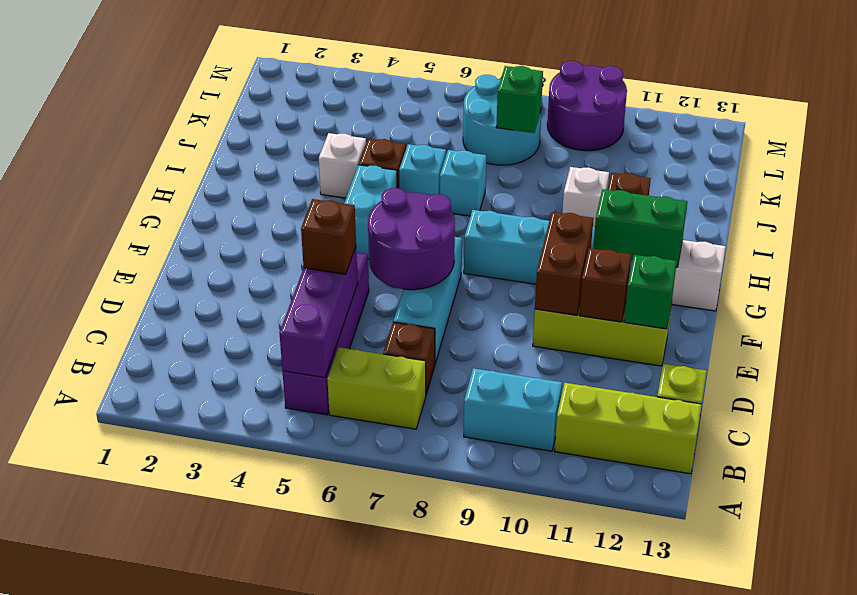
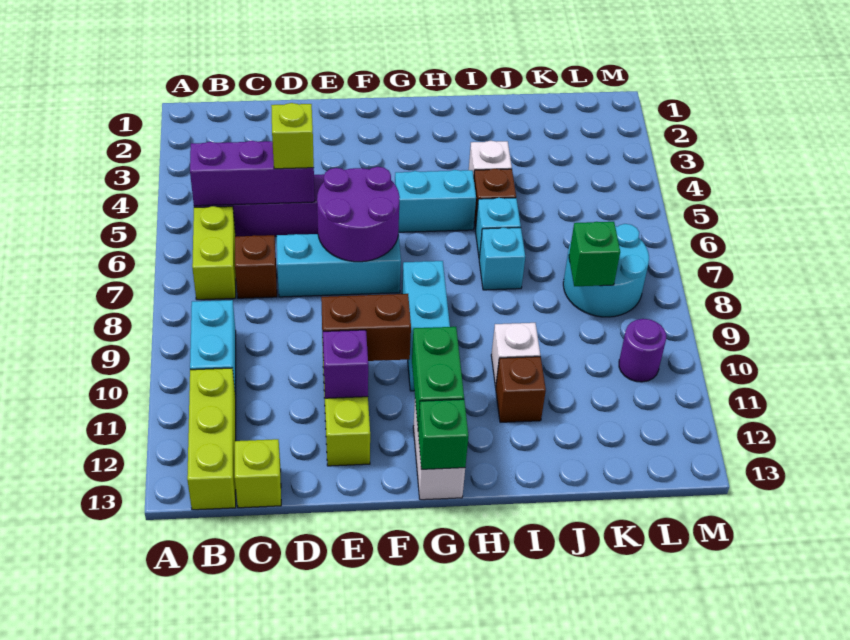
brown brick D5 level 3 -> lime brick D5 level 3
brown brick E11 level 2 -> purple brick E11 level 2
green brick E12 level 2 -> green brick G13 level 2
purple round brick L9:M10 level 1 -> purple round brick L10 level 1

